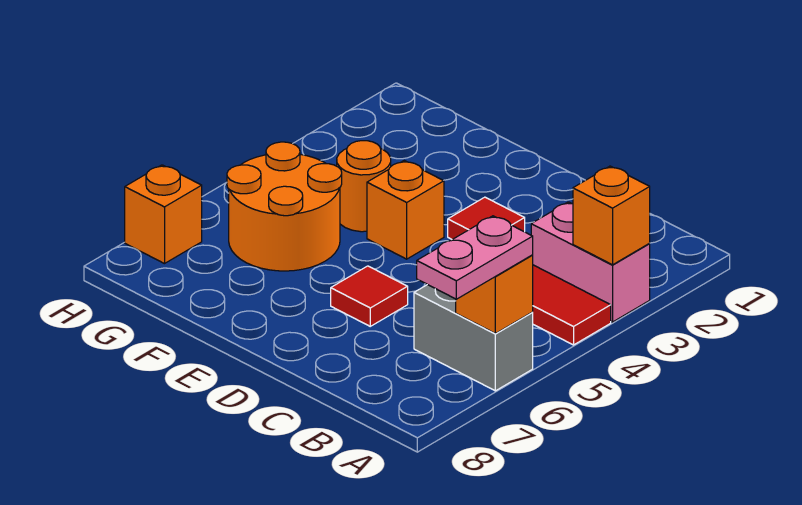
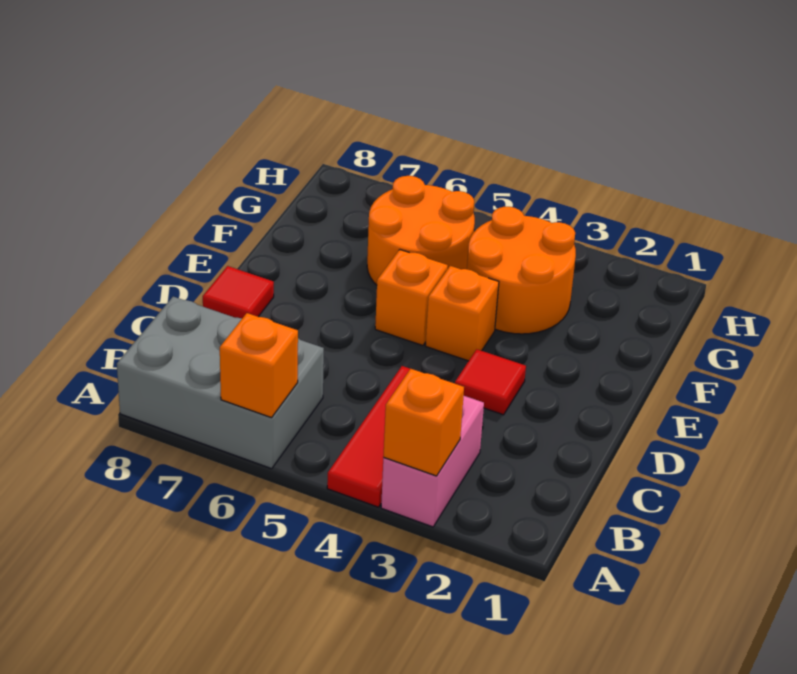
grey brick A6:B6 level 1 -> grey brick A6:B8 level 1
pink plate A6:A7 level 3 -> none
red tile D6 level 1 -> red tile D8 level 1
orange round brick F4 level 1 -> orange round brick F3:G4 level 1
orange brick H7 level 1 -> orange brick E5 level 1

